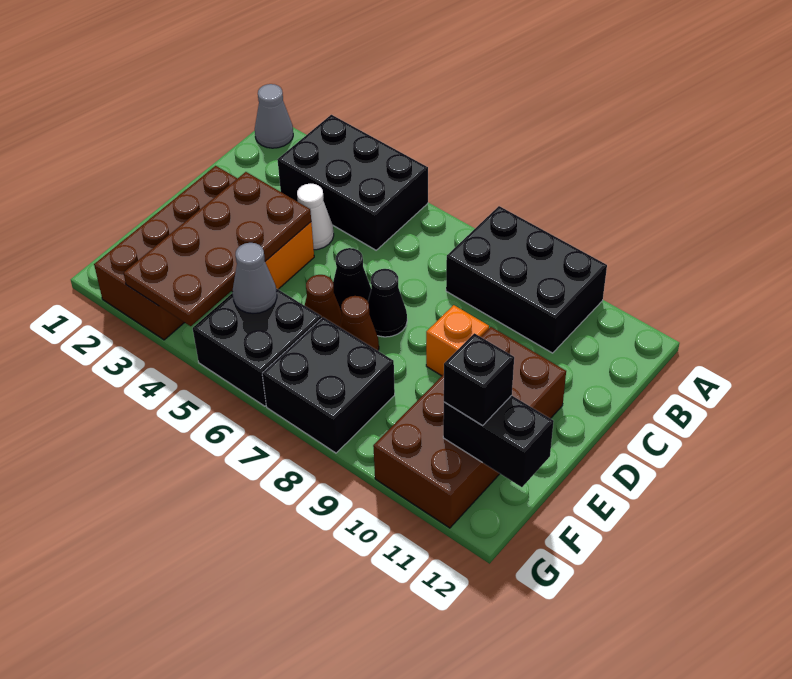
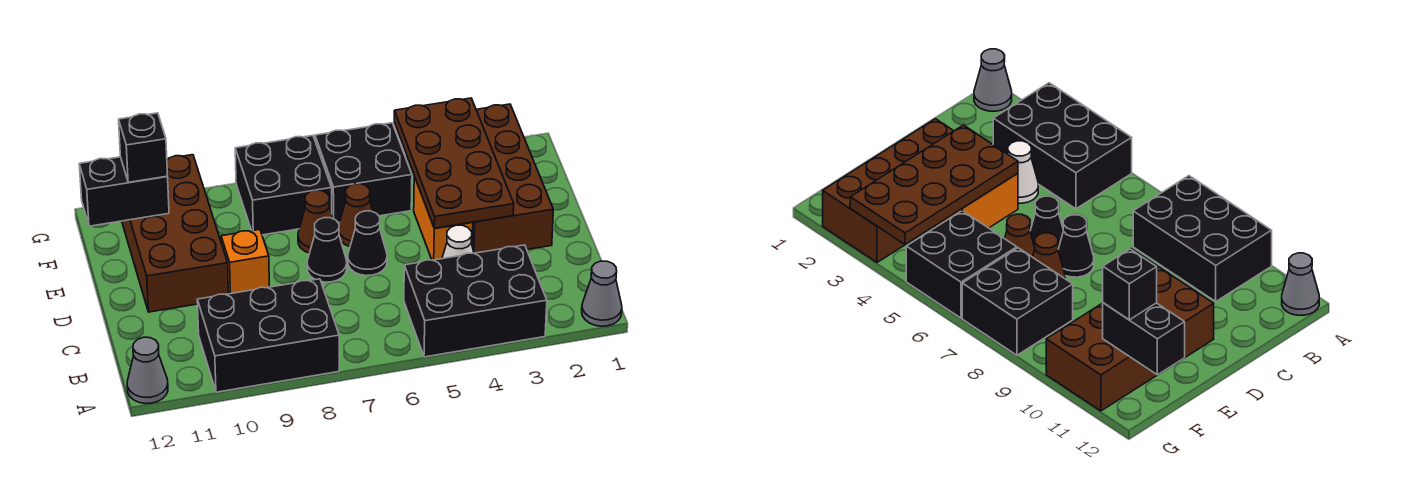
grey cone F5 level 2 -> grey cone A12 level 1

